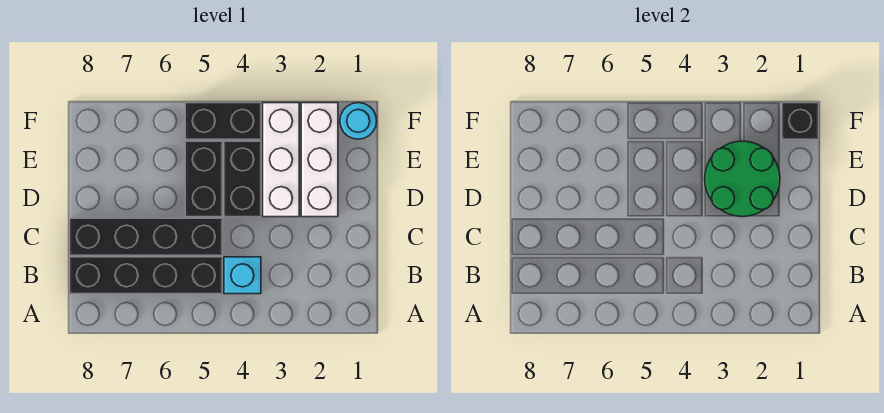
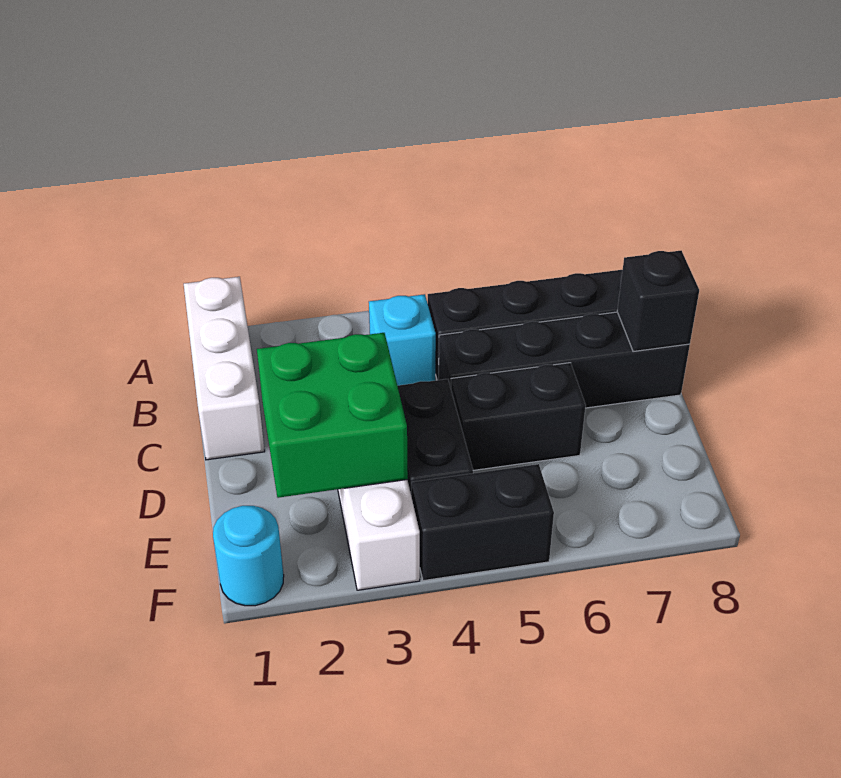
white brick D2:F2 level 1 -> white brick A1:C1 level 1
green round brick D2:E3 level 2 -> green brick D2:E3 level 2
black brick D5:E5 level 1 -> black brick D5:D6 level 1
black brick F1 level 2 -> black brick C8 level 2

